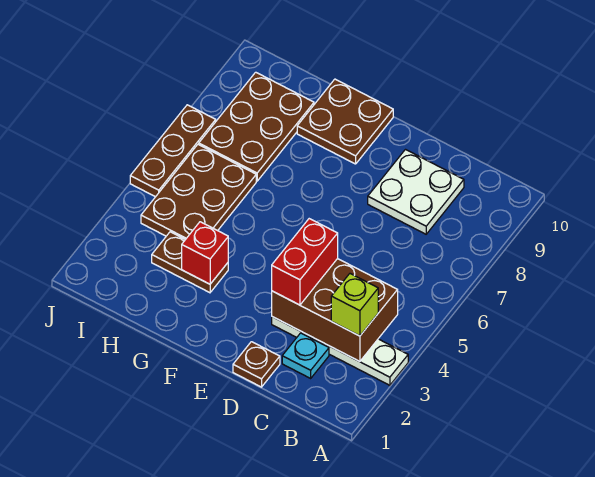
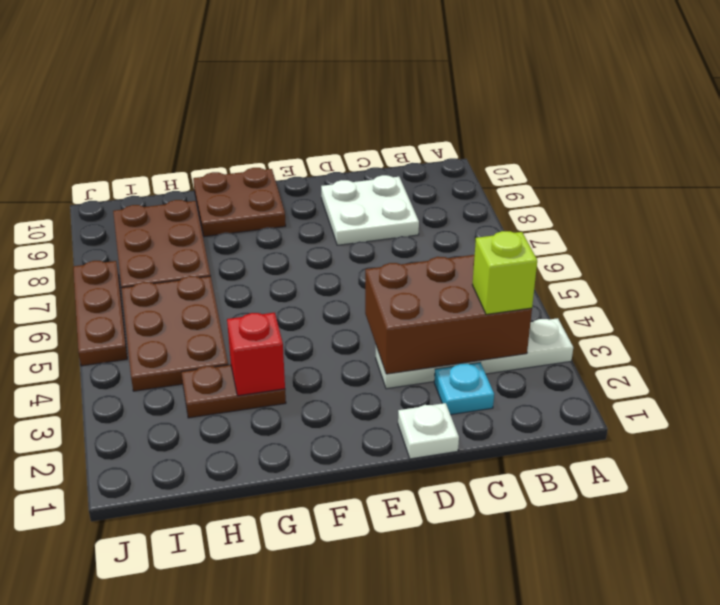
brown plate D1 level 1 -> white plate D1 level 1
red brick D3:D4 level 3 -> none

